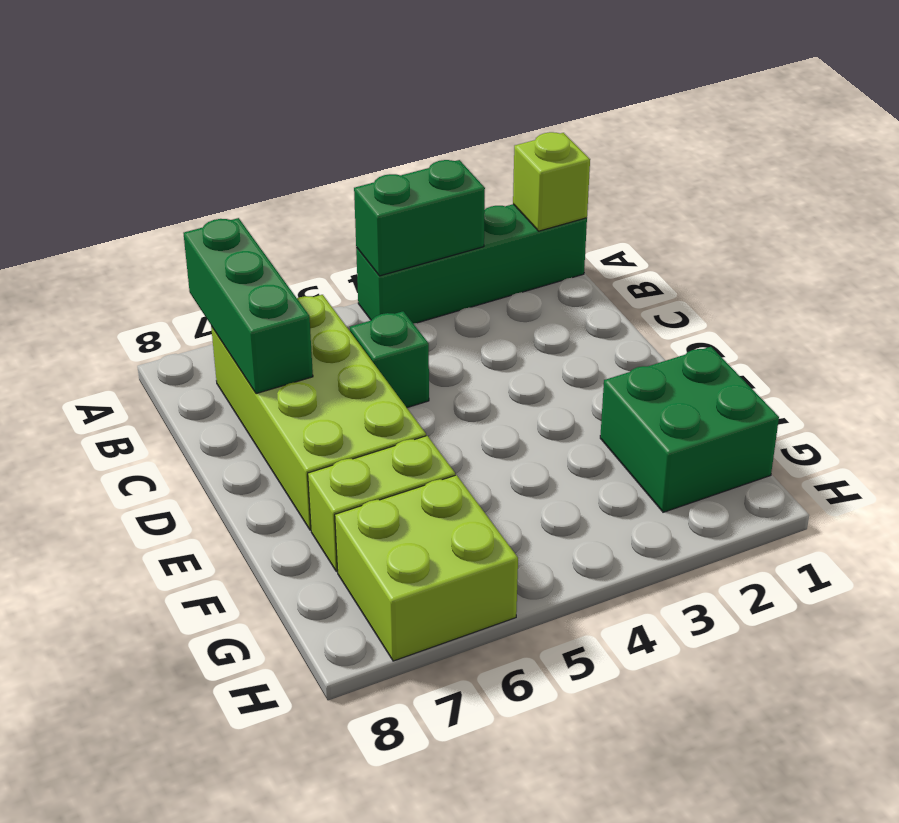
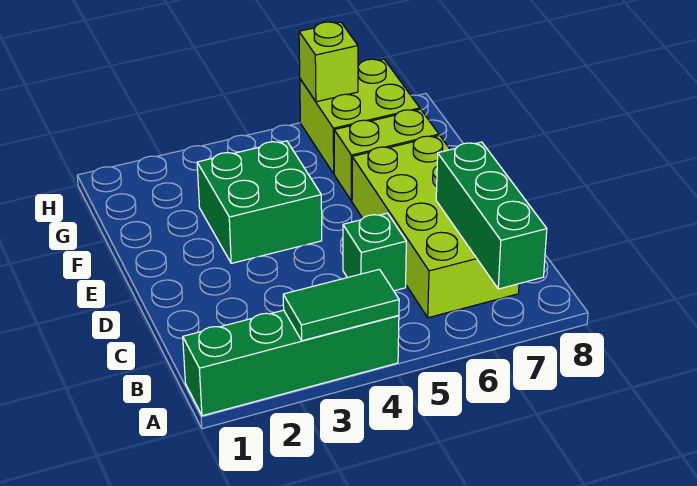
lime brick A1 level 2 -> lime brick H6 level 2
green brick A3:A4 level 2 -> green tile A3:A4 level 2
green brick F1:G2 level 1 -> green brick E3:F4 level 1

